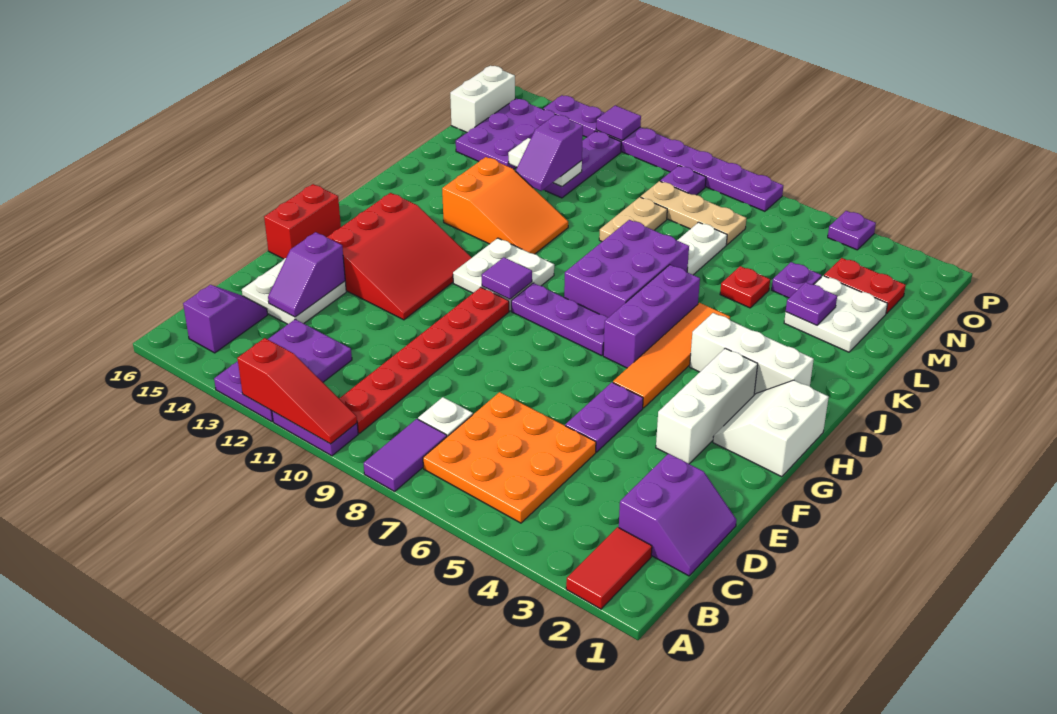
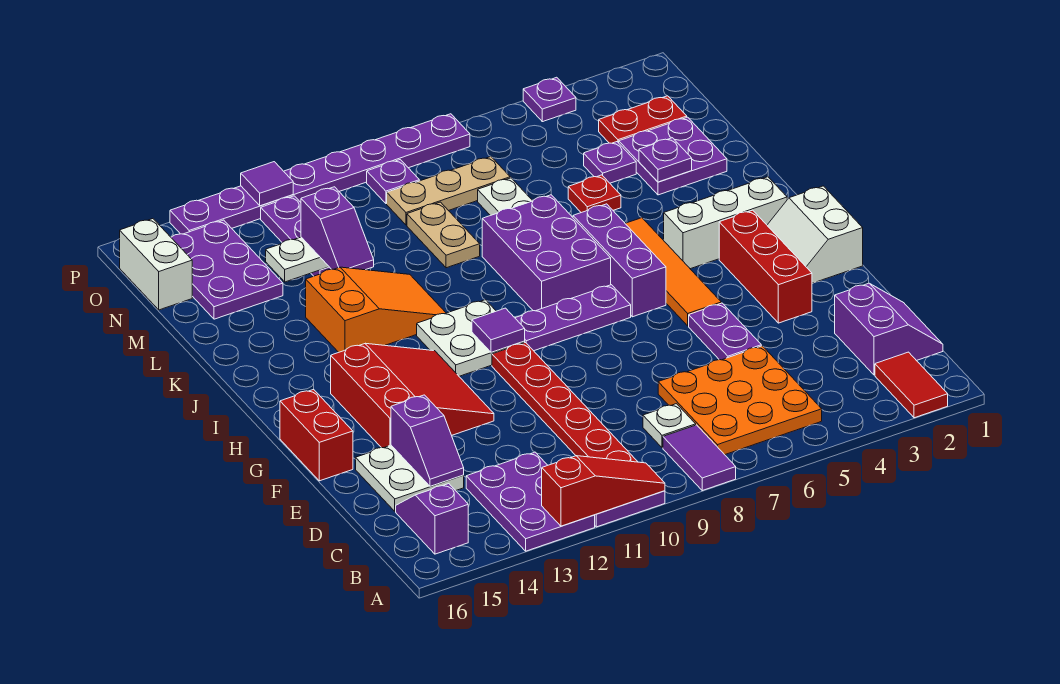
white brick F3:H3 level 1 -> red brick F3:H3 level 1
white plate L2:M3 level 1 -> purple plate L2:M3 level 1

